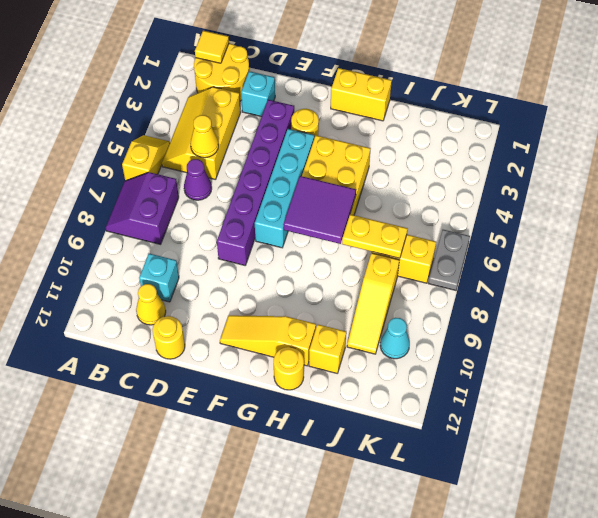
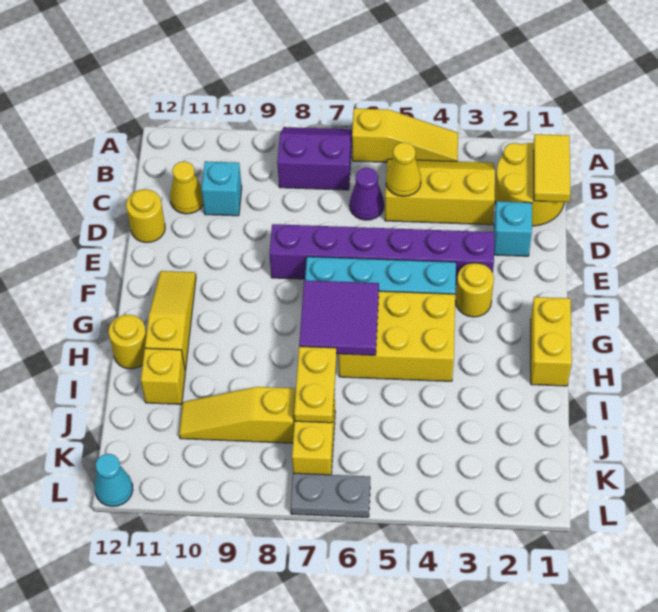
yellow slope A5:A6 level 1 top 6 -> yellow slope A4:A6 level 1 top 6
yellow tile B1 level 2 -> yellow tile B1:C1 level 2
cyan cone K10 level 1 -> cyan cone L12 level 1

